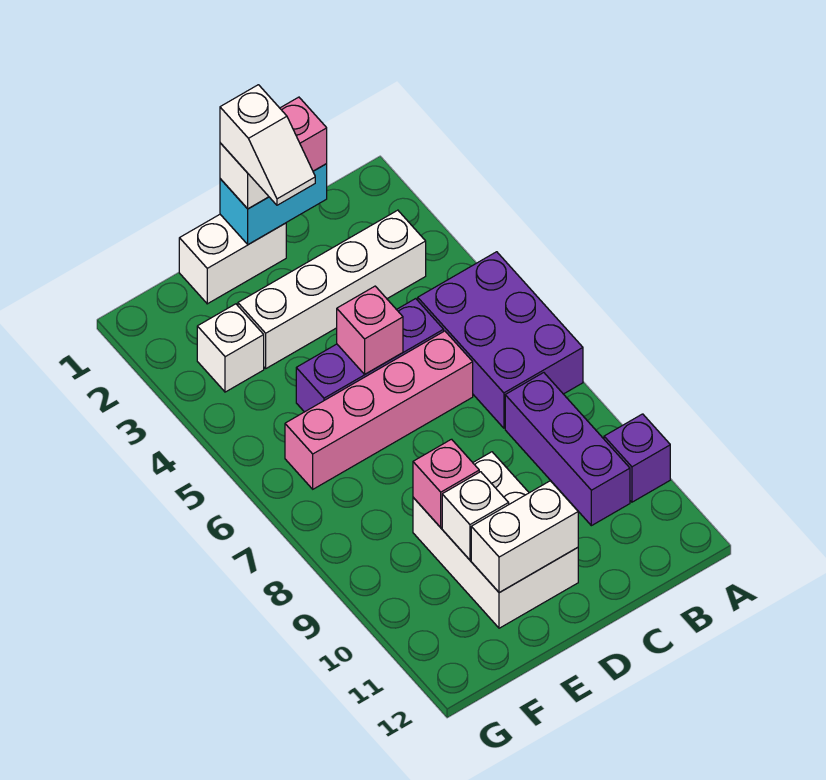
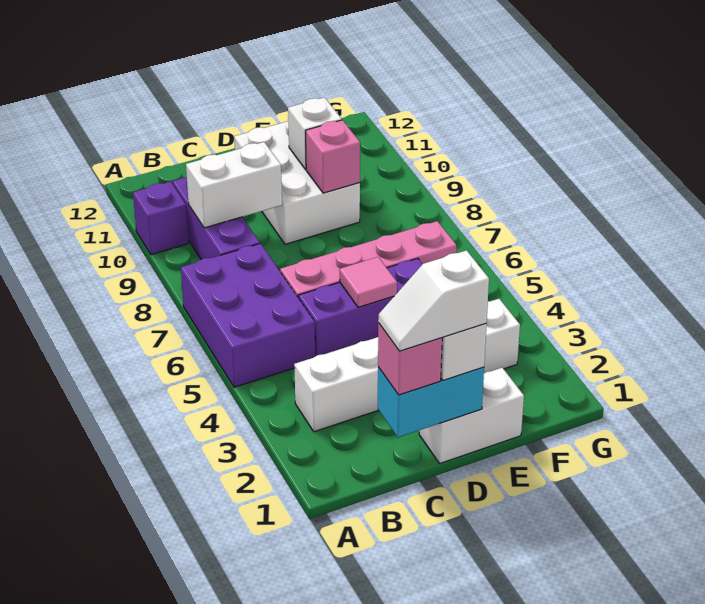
white slope D1:D2 level 4 top 1 -> white slope C1:D1 level 4 top D
pink brick D5 level 2 -> pink tile D5 level 2
white brick D11:E11 level 2 -> white brick B9:C9 level 2

